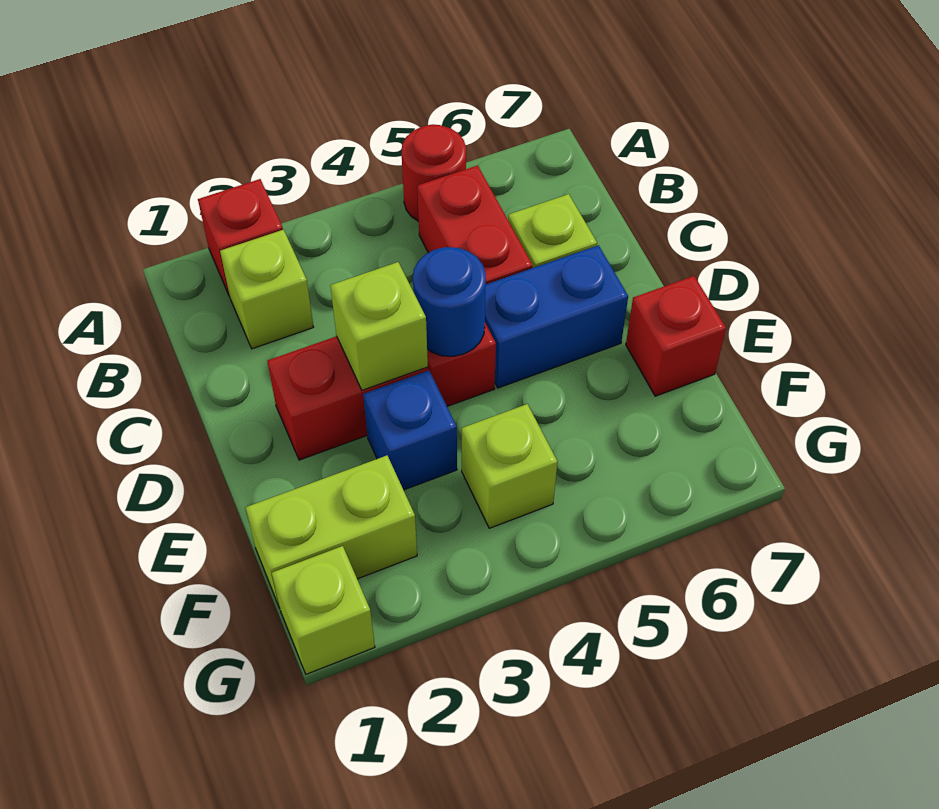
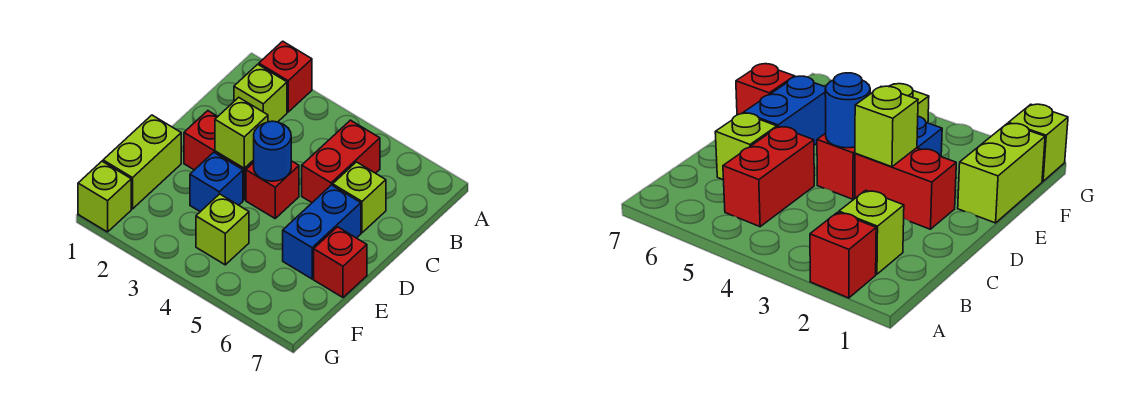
red round brick A5 level 1 -> none
blue brick D5:D6 level 1 -> blue brick D6:E6 level 1
lime brick F1:F2 level 1 -> lime brick E1:F1 level 1

